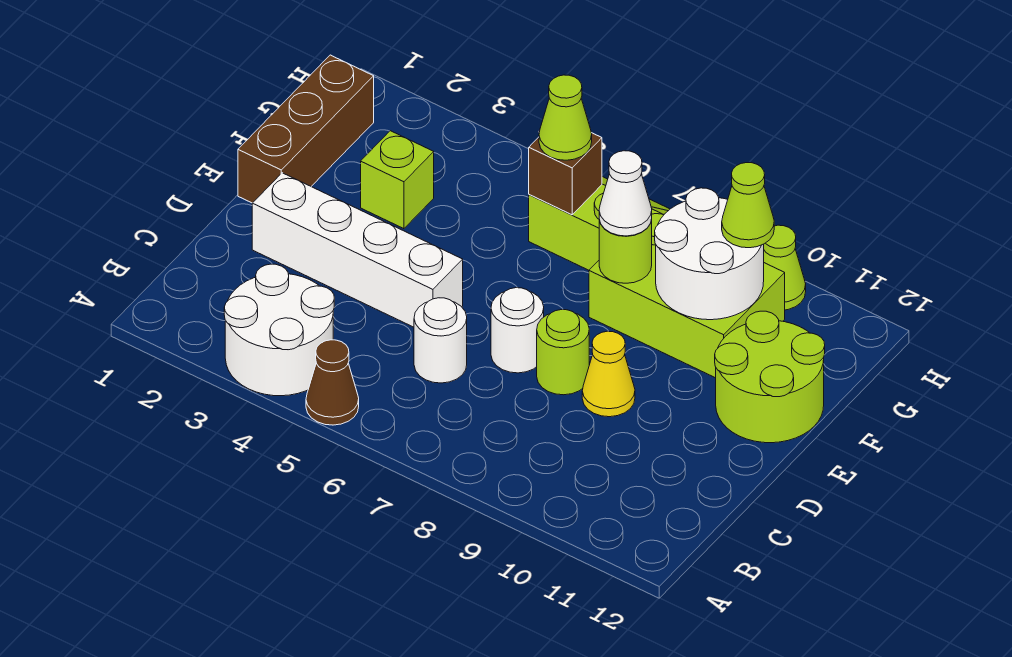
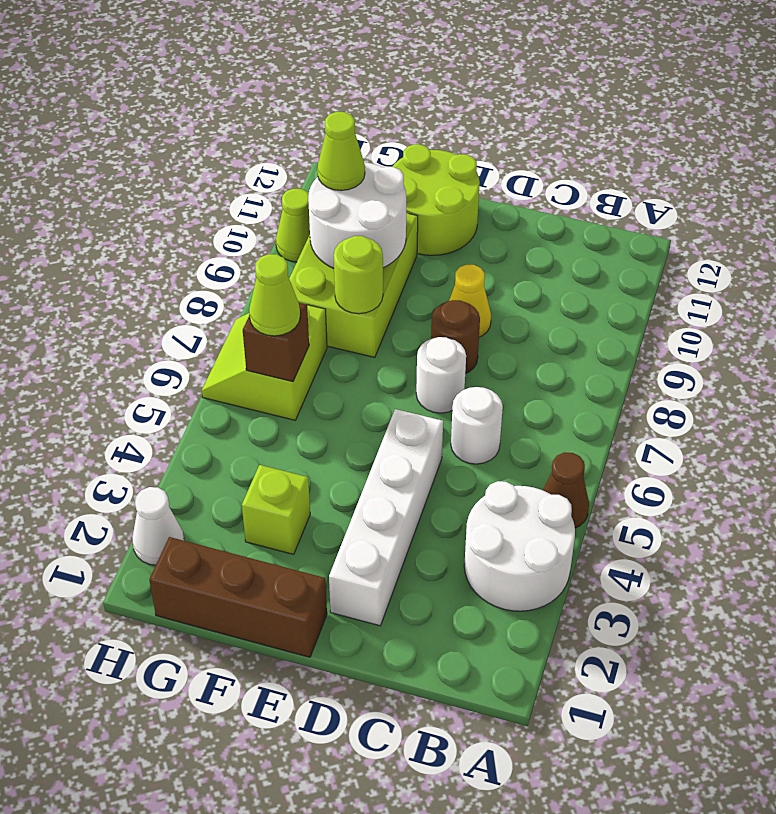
lime round brick D8 level 1 -> brown round brick D8 level 1
white cone F8 level 3 -> white cone H2 level 1

